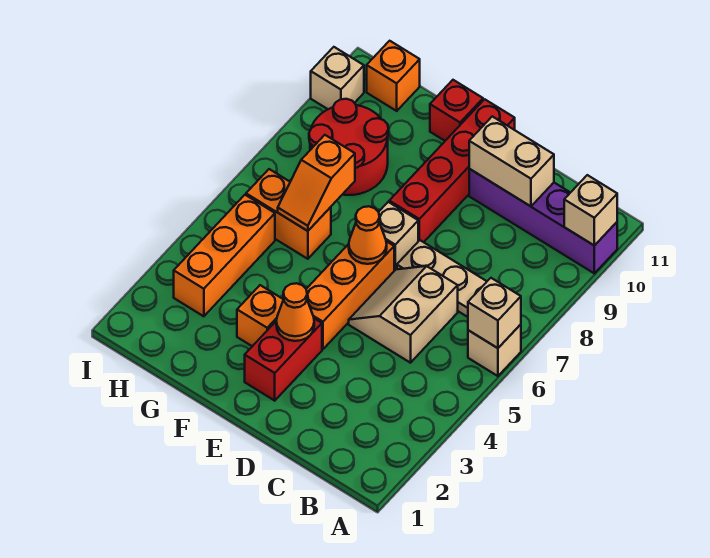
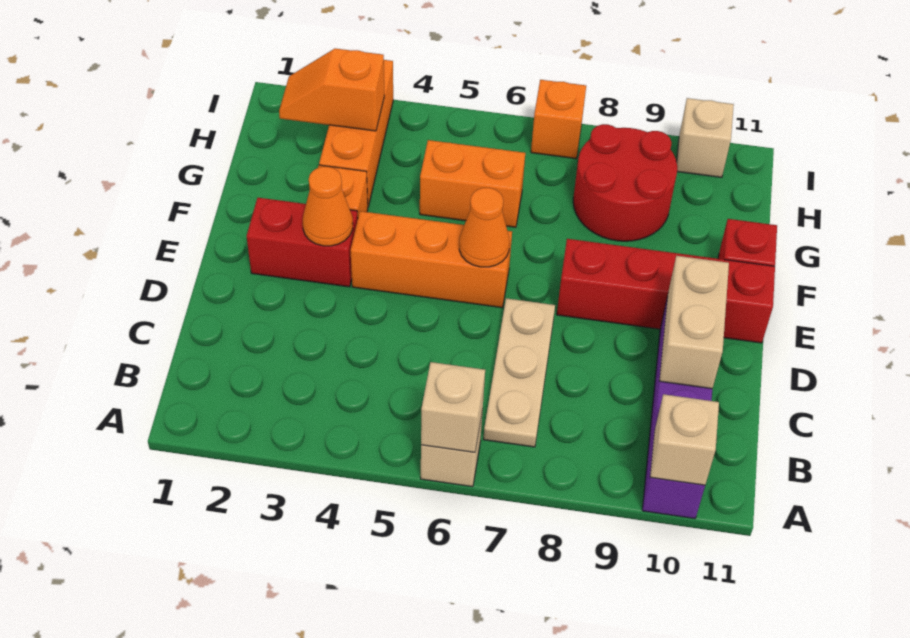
tan slope C5:D6 level 1 top C -> none
tan brick E7 level 1 -> none
orange brick G6:H6 level 1 -> orange brick G5:G6 level 1
orange slope G6:G7 level 2 top 7 -> orange slope H2:H3 level 2 top 3
orange brick H3:H5 level 1 -> orange brick G3:I3 level 1
orange brick H11 level 1 -> orange brick I7 level 1

